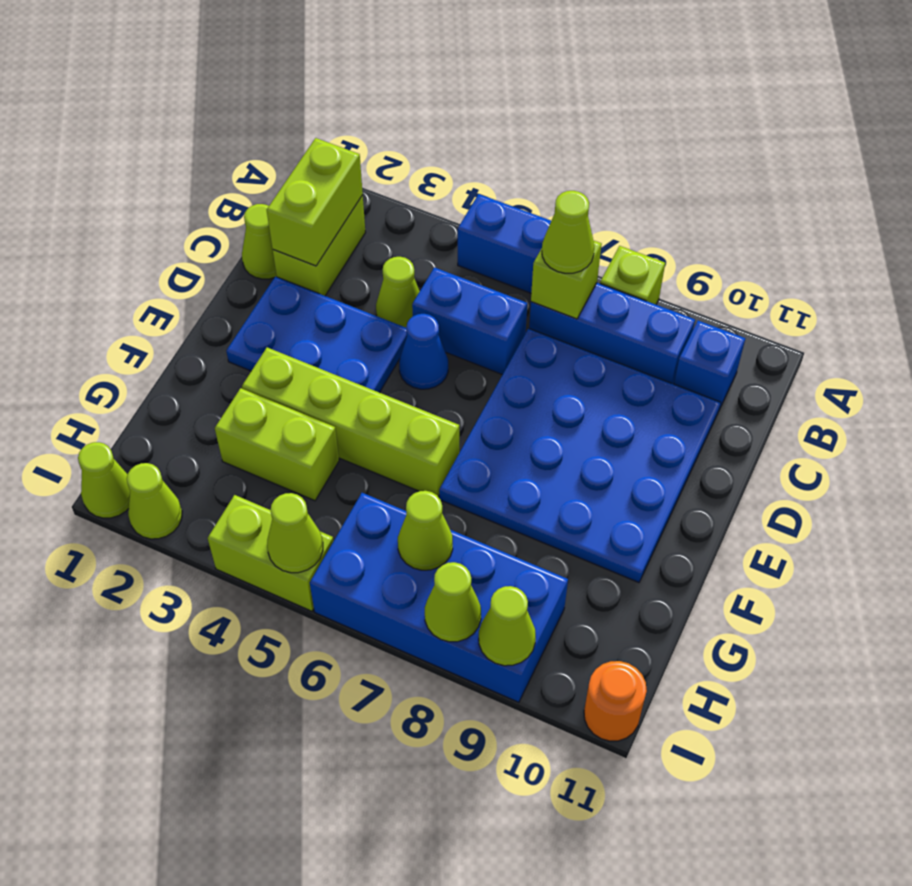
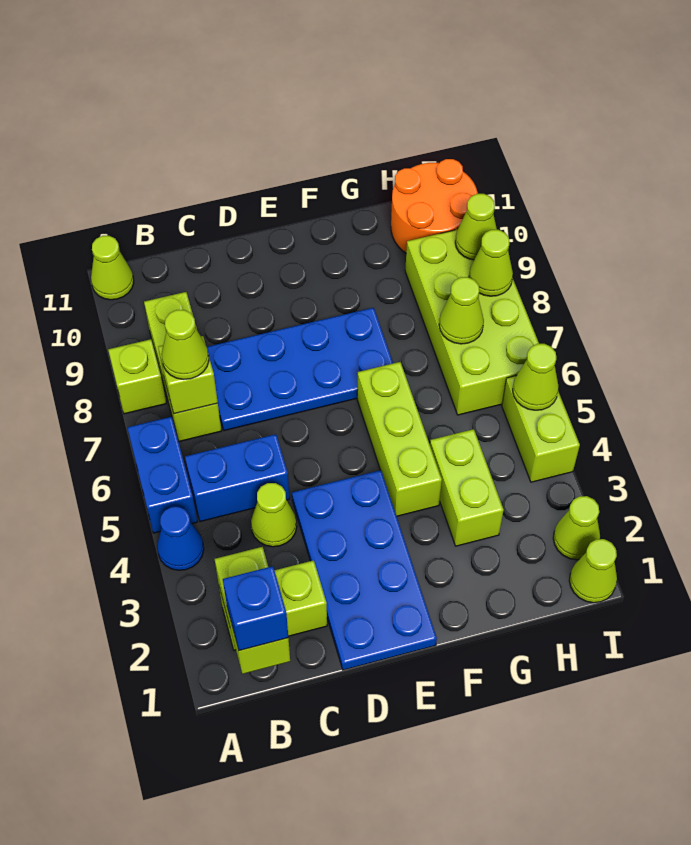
lime brick B2:C2 level 2 -> lime brick B1:B2 level 2
blue brick B7:B9 level 1 -> lime brick B7:B9 level 1
blue brick B10 level 1 -> blue brick B1 level 3
lime cone C1 level 1 -> lime cone A11 level 1
blue brick C5:C6 level 1 -> blue brick B5:C5 level 1
blue plate C7:F10 level 1 -> blue plate C7:F8 level 1
blue plate D2:E4 level 1 -> blue plate D1:E4 level 1
blue cone D5 level 1 -> blue cone A4 level 1
lime brick F3:F6 level 1 -> lime brick F4:F6 level 1
blue brick H6:I9 level 1 -> lime brick H6:I9 level 1
orange round brick I11 level 1 -> orange round brick H10:I11 level 1

